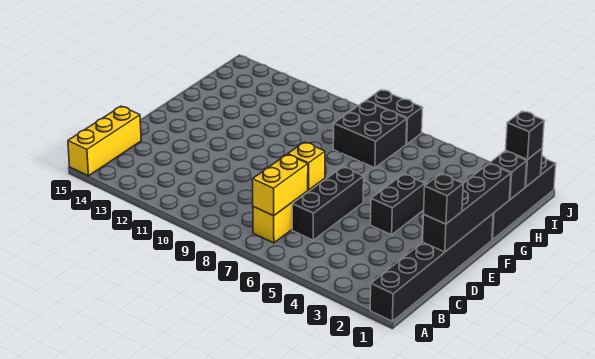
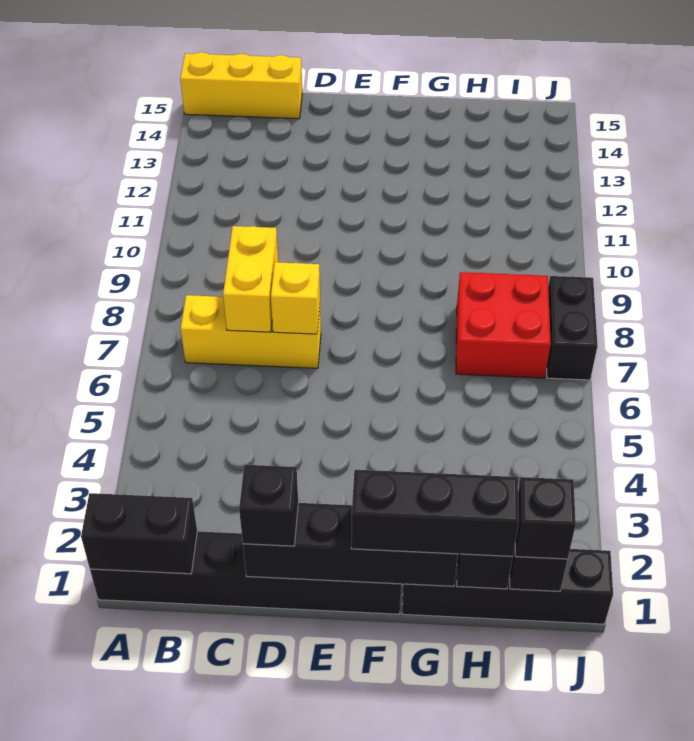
yellow brick B7:C7 level 2 -> yellow brick C7:C8 level 2
black brick C6:E6 level 1 -> black brick F1:H1 level 3
black brick E4:F4 level 1 -> black brick A1:B1 level 2
black brick H7:I8 level 1 -> red brick H7:I8 level 1

